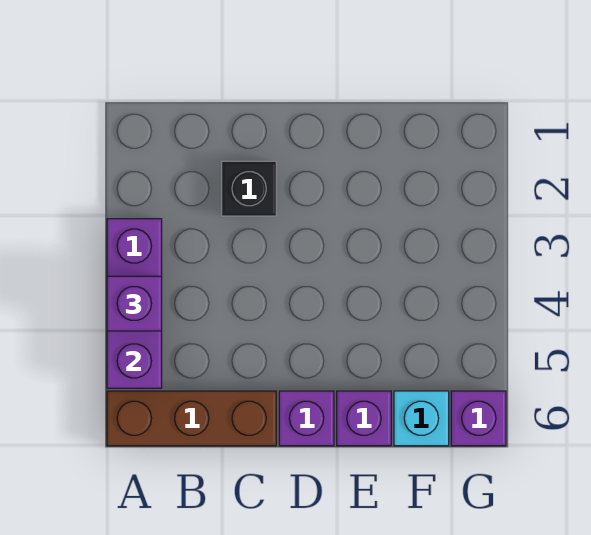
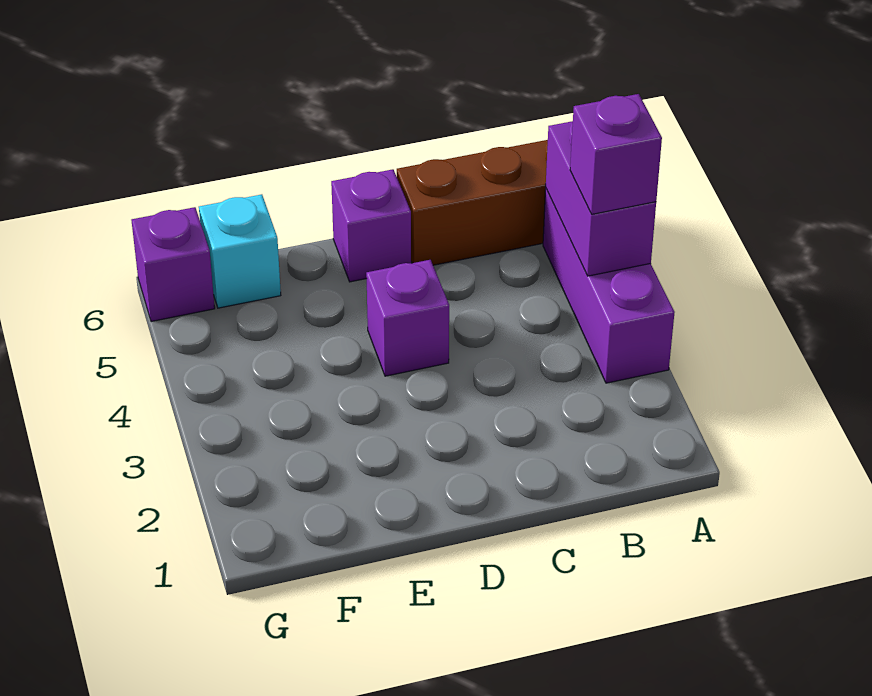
black brick C2 level 1 -> none
purple brick E6 level 1 -> purple brick D4 level 1

